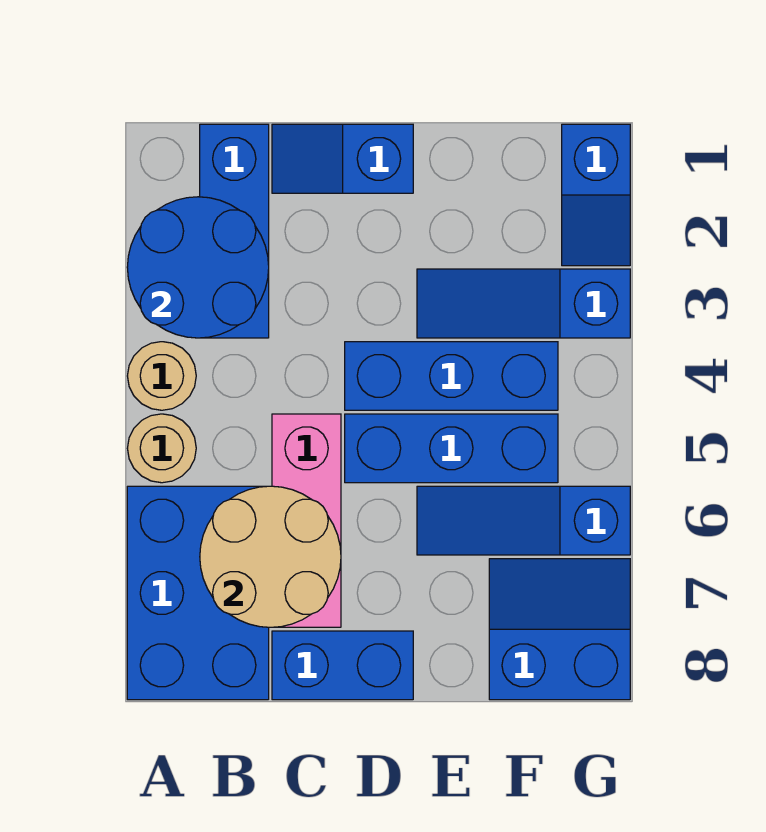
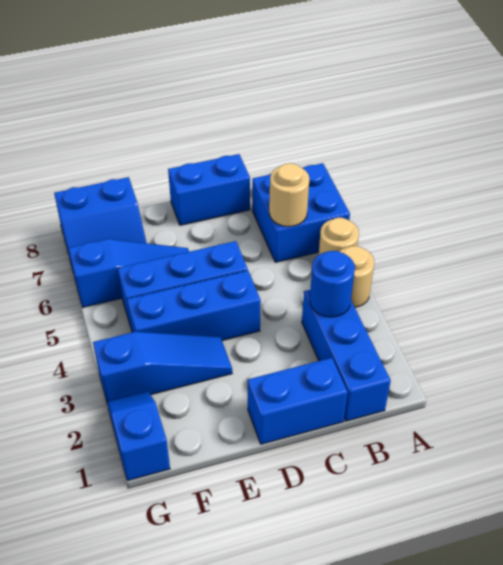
blue round brick A2:B3 level 2 -> blue round brick B3 level 2
blue brick A6:B8 level 1 -> blue brick A6:B7 level 1
tan round brick B6:C7 level 2 -> tan round brick B6 level 2
blue slope C1:D1 level 1 top D -> blue brick C1:D1 level 1
pink brick C5:C7 level 1 -> none

